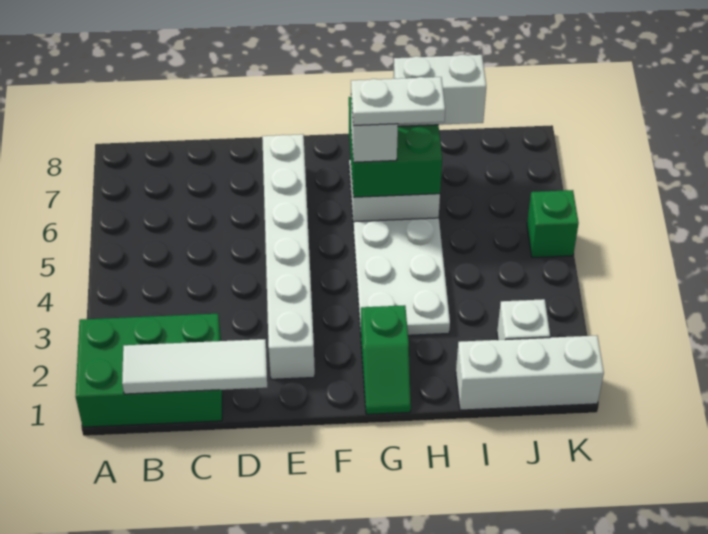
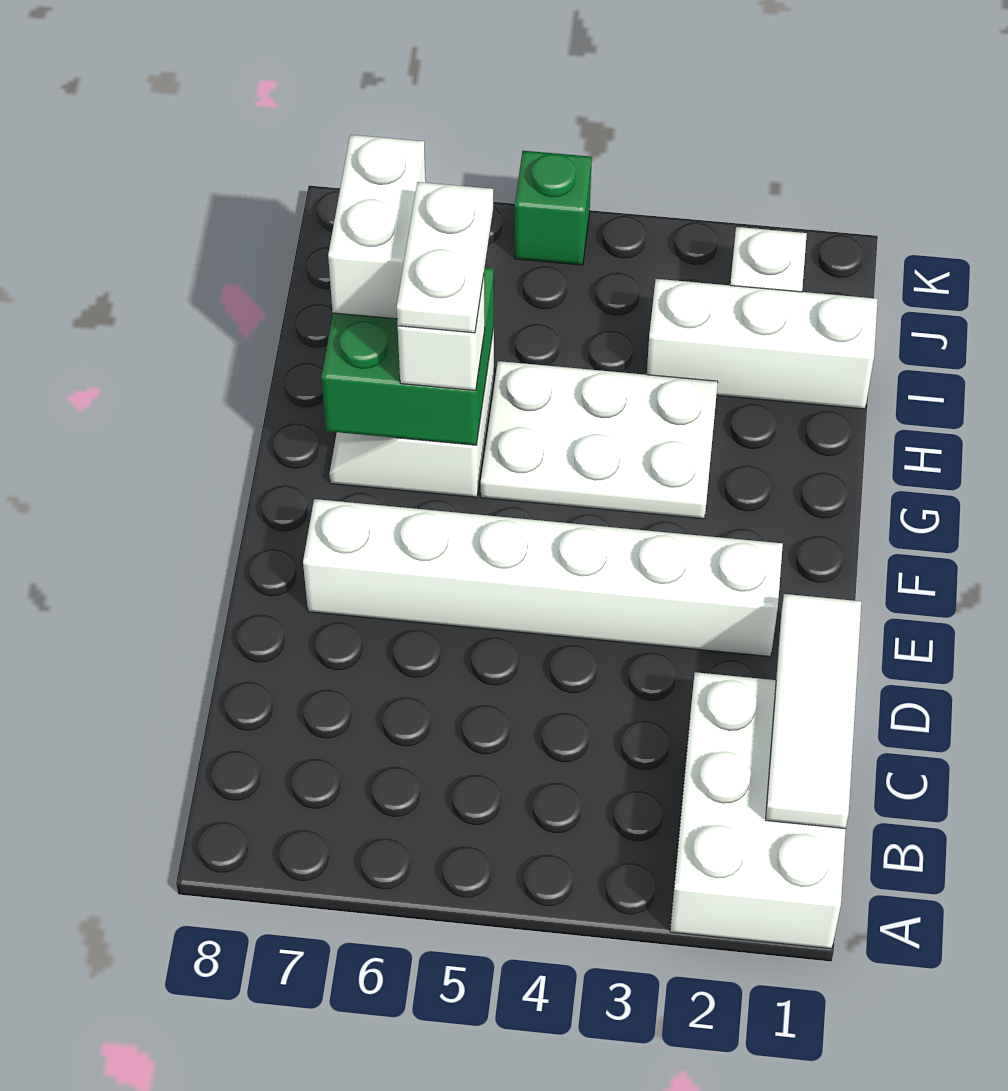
green brick A1:C2 level 1 -> white brick A1:C2 level 1
green slope G1:G2 level 1 top 2 -> none
white brick I1:K1 level 1 -> white brick I1:I3 level 1

